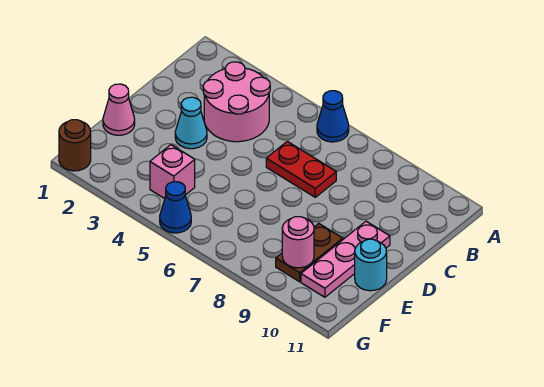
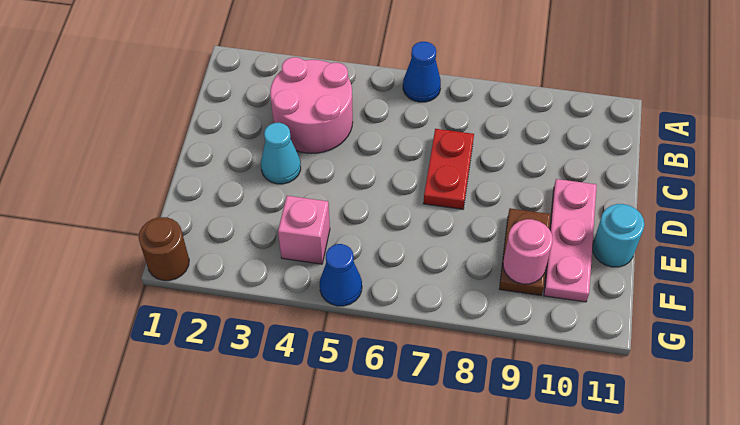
red plate C6:C7 level 1 -> red plate C7:D7 level 1
pink cone E1 level 1 -> none

